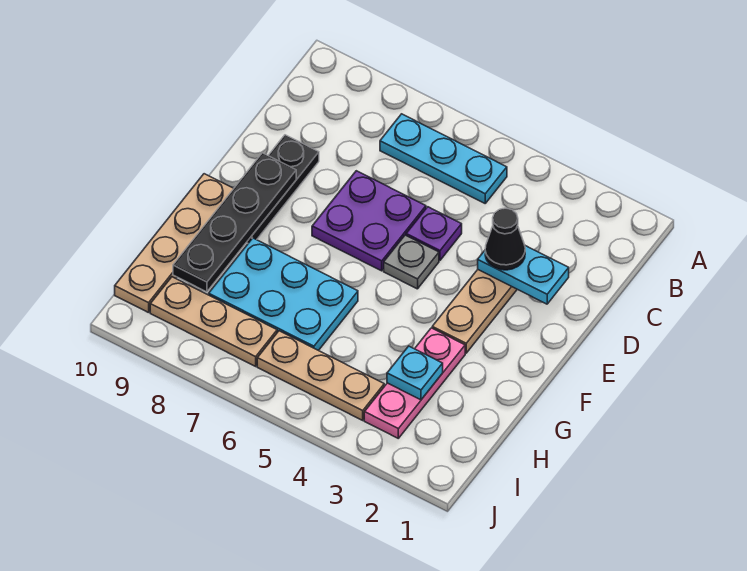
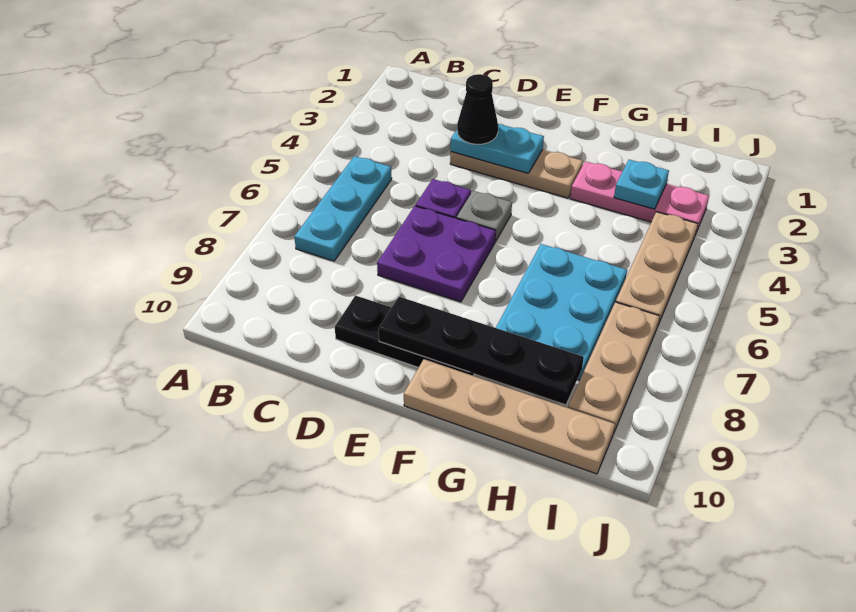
cyan plate D2:D3 level 2 -> cyan plate D3:E3 level 2

